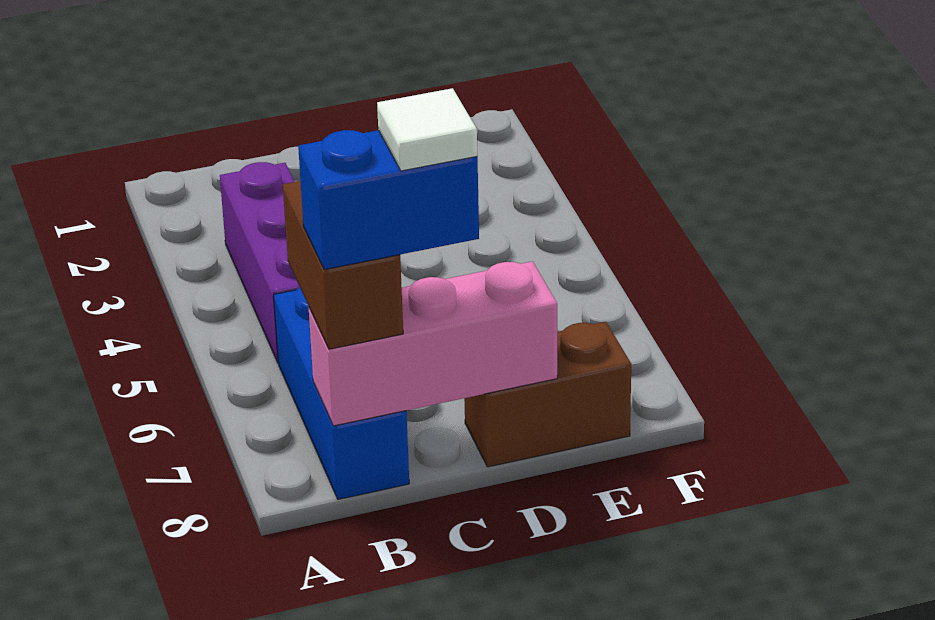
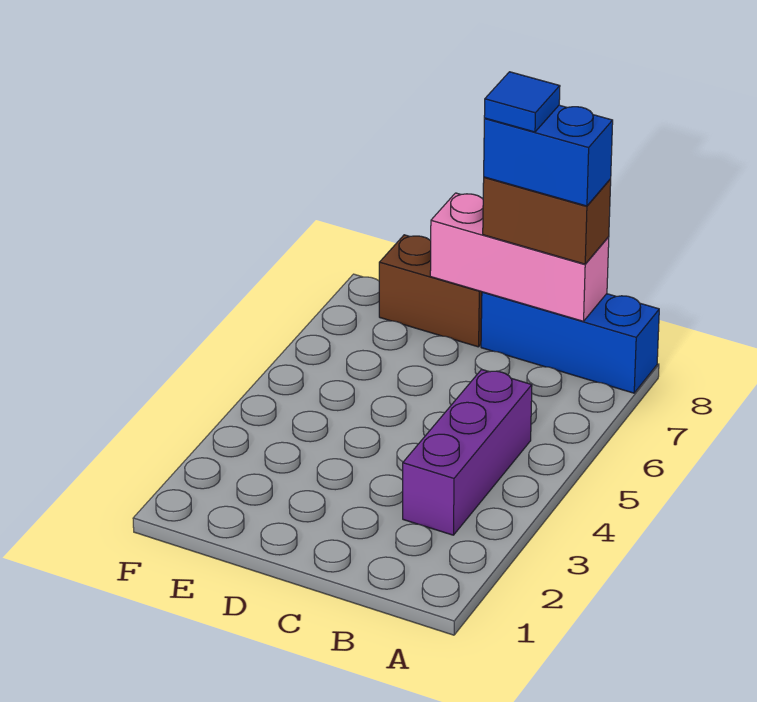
blue brick B6:B8 level 1 -> blue brick A8:C8 level 1
brown brick B7:B8 level 3 -> brown brick B8:C8 level 3
white tile C8 level 5 -> blue tile C8 level 5

